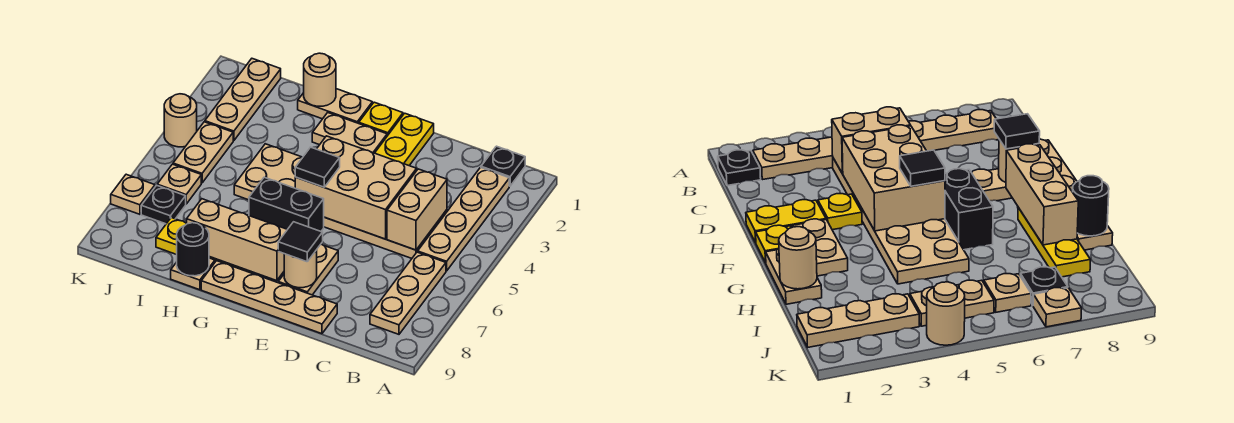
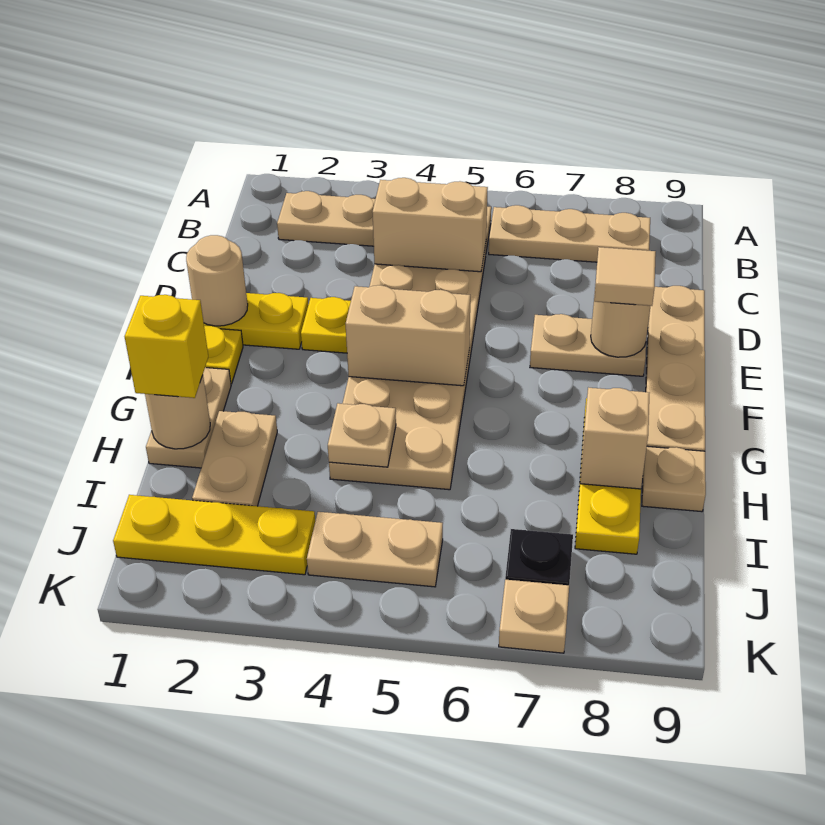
black plate B1 level 1 -> none
tan brick D4:F5 level 2 -> tan brick F4:F5 level 2
black tile E8 level 3 -> tan tile E8 level 3
tan plate F2:G2 level 1 -> tan plate H2:I2 level 1
black tile F5 level 3 -> none
black brick F6:G6 level 1 -> none
tan brick F8:H8 level 2 -> tan brick H8 level 2
none -> yellow brick H1 level 3
black round brick H9 level 2 -> none
tan plate J1:J3 level 1 -> yellow plate J1:J3 level 1
tan plate J6 level 1 -> tan plate H4 level 2
tan round brick K4 level 1 -> tan round brick E1 level 2

